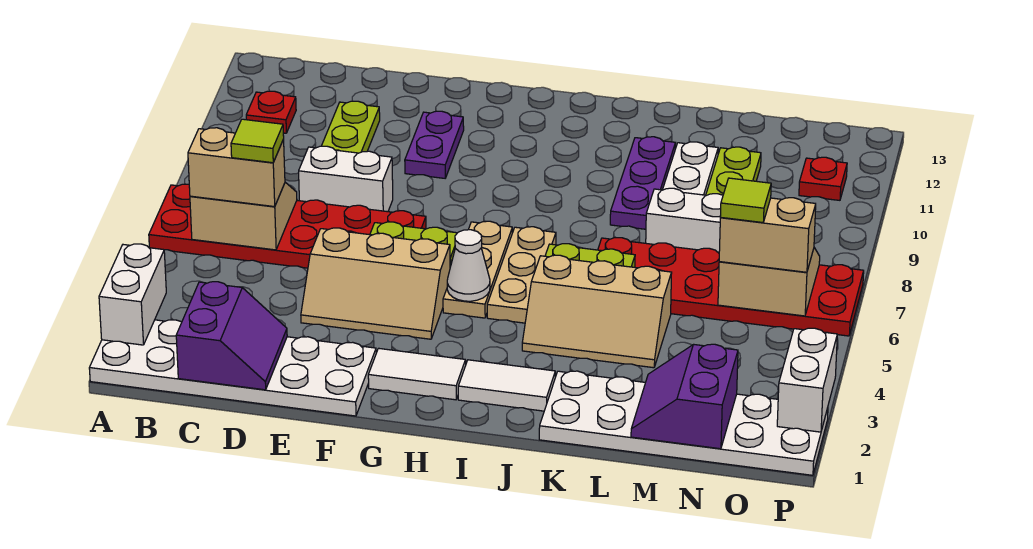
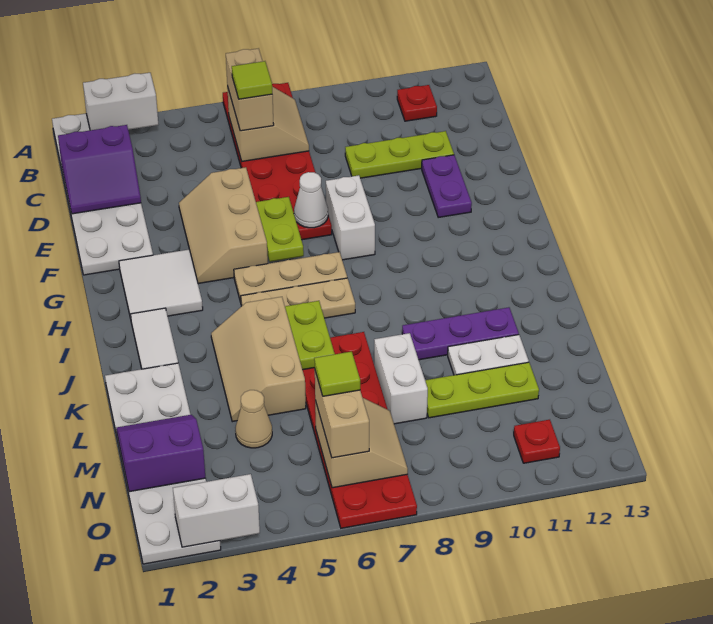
white brick D8:E8 level 1 -> white brick F8:G8 level 1
purple plate F10:F11 level 1 -> purple plate E11:F11 level 1
white tile G2:H2 level 1 -> white tile G2:H3 level 1
white cone H5 level 2 -> white cone F7 level 2
none -> tan cone M4 level 1

